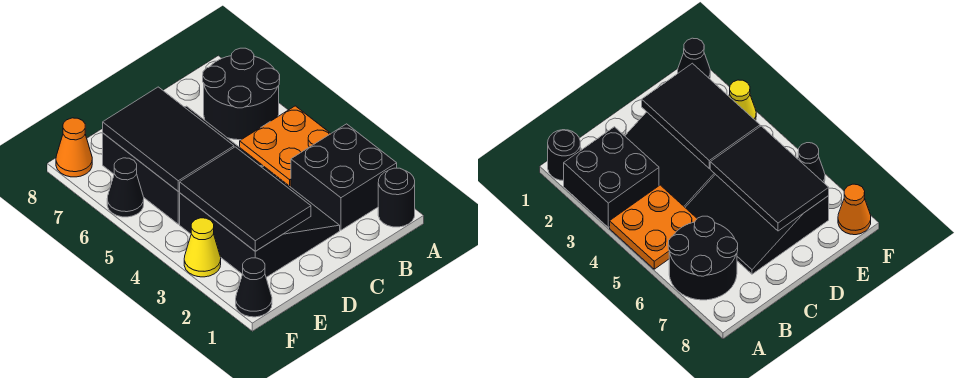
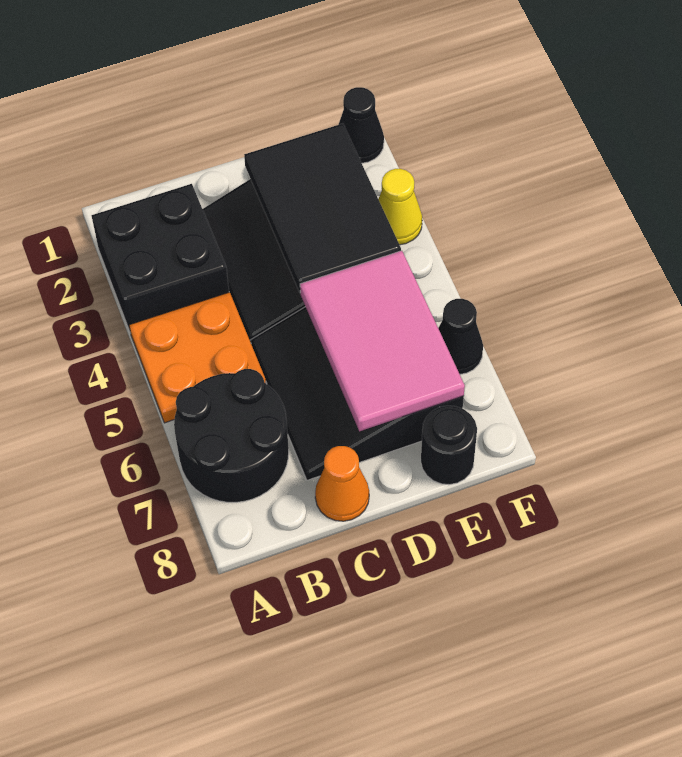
black round brick A1 level 1 -> black round brick E8 level 1
black tile D5:E7 level 2 -> pink tile D5:E7 level 2
orange cone F8 level 1 -> orange cone C8 level 1

